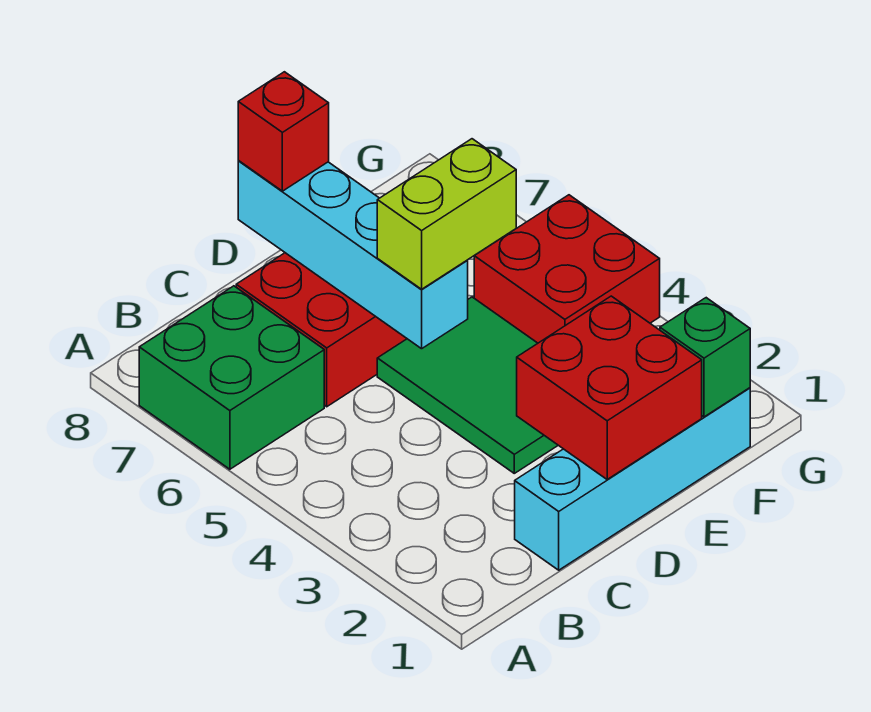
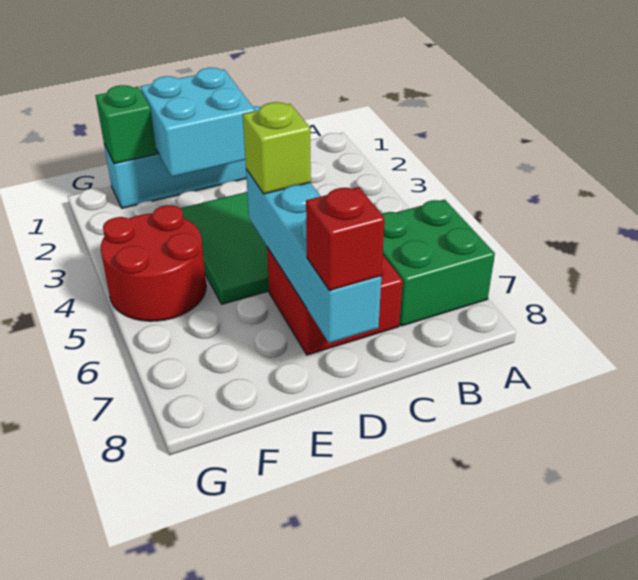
red brick D1:E2 level 2 -> cyan brick D1:E2 level 2
lime brick D5:E5 level 3 -> lime brick D5 level 3
red brick F4:G5 level 1 -> red round brick F4:G5 level 1

